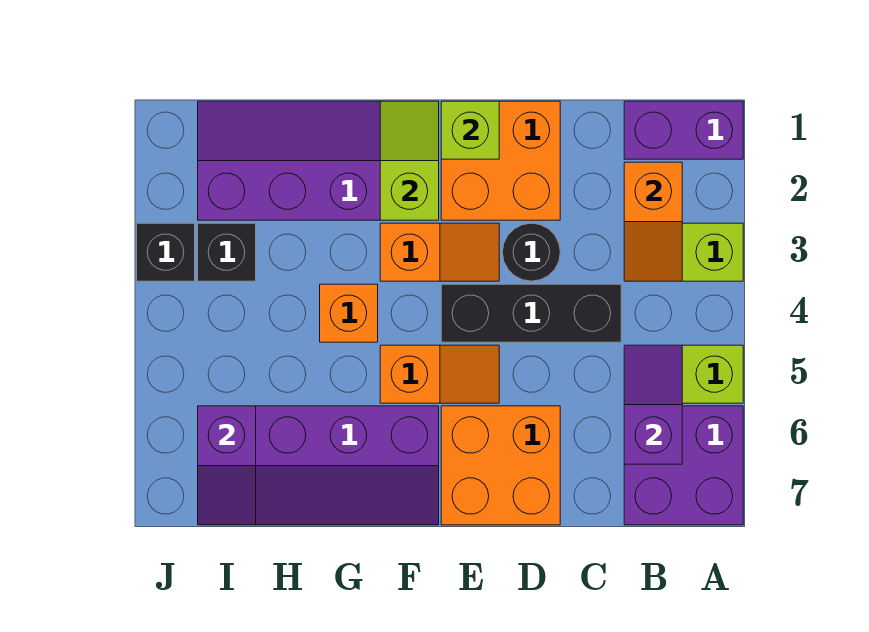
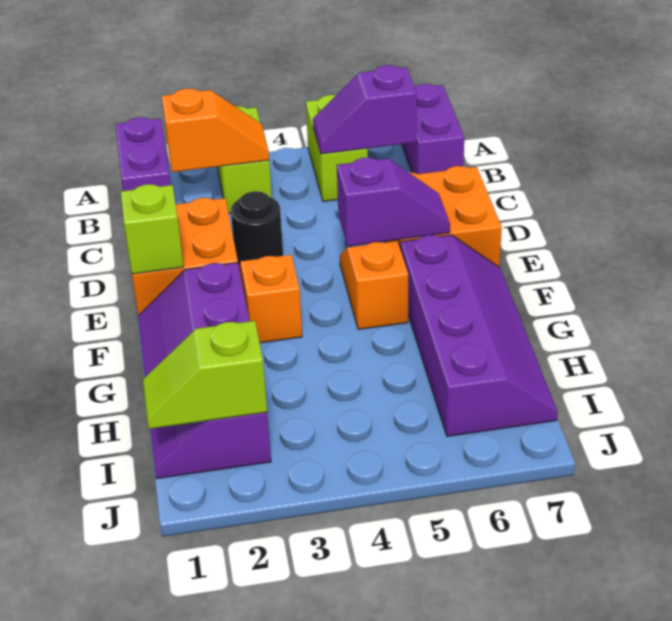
purple brick A6:B7 level 1 -> purple brick A7:B7 level 1
black brick C4:E4 level 1 -> none
lime slope F1:F2 level 2 top 2 -> lime slope I1:I2 level 2 top 2
orange brick G4 level 1 -> none
black brick I3 level 1 -> none
purple slope I6:I7 level 2 top 6 -> purple slope E5:E6 level 2 top 5
black brick J3 level 1 -> none

